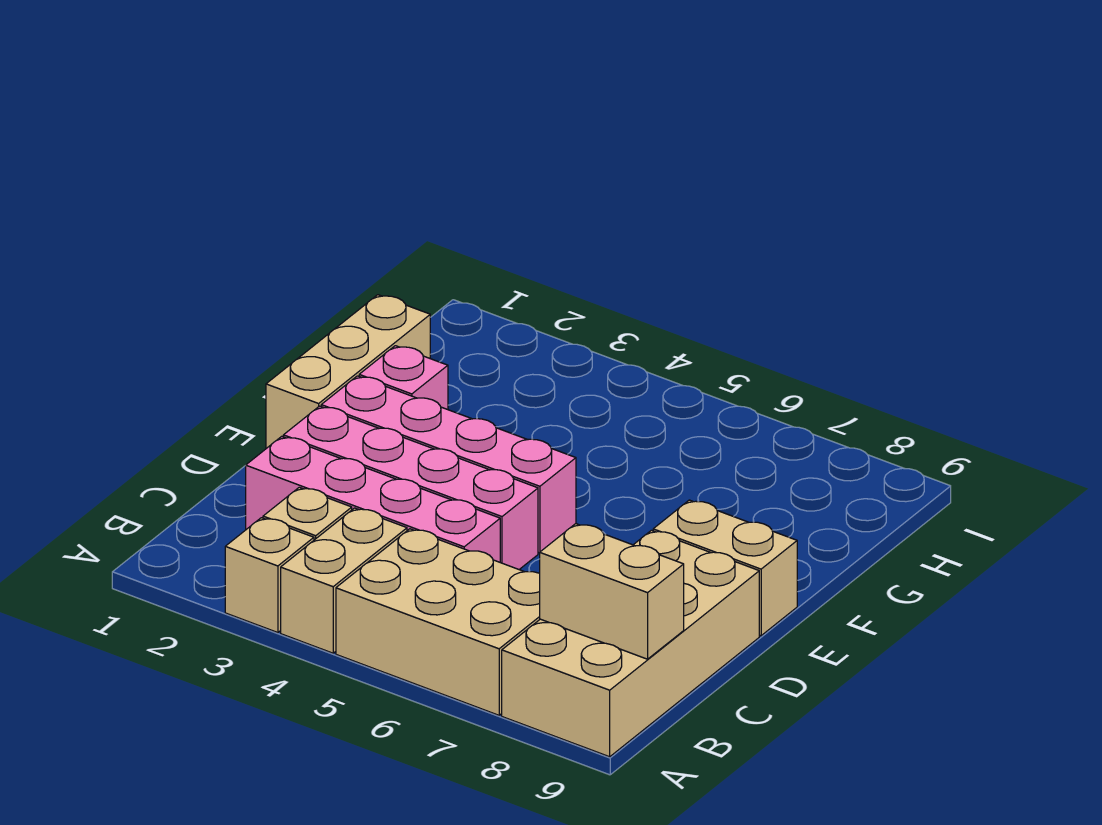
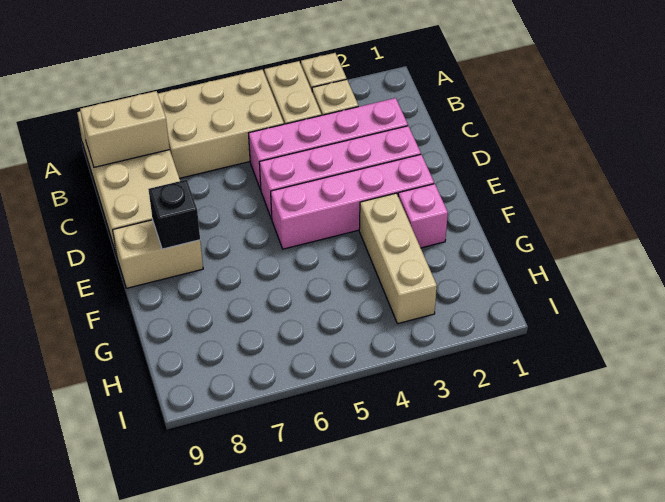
tan brick E1:G1 level 1 -> tan brick F3:H3 level 1
none -> black brick E8 level 2

